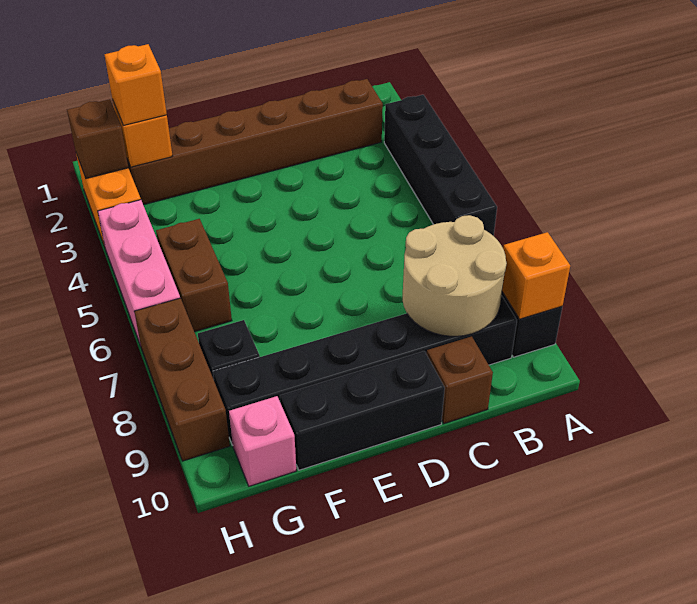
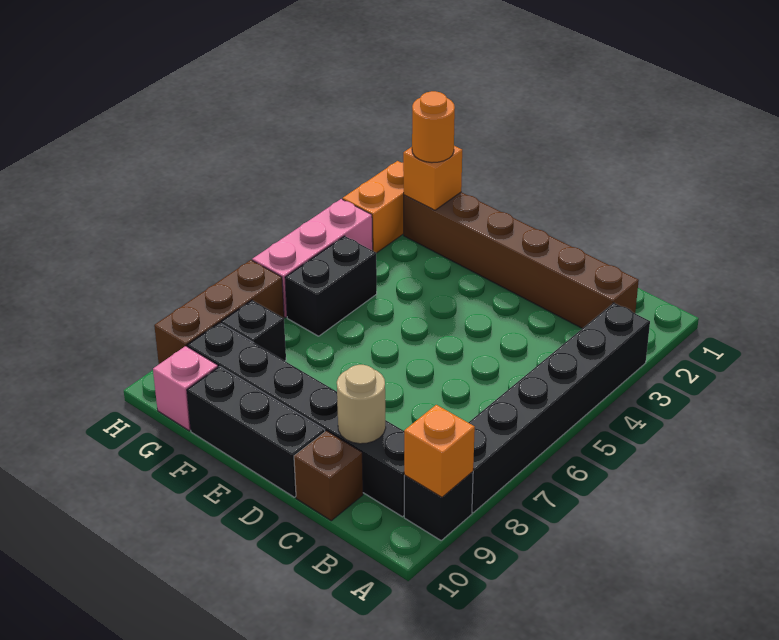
black brick A3:A6 level 1 -> black brick A3:A8 level 1
tan round brick B8:C9 level 2 -> tan round brick C9 level 2
orange brick G2 level 3 -> orange round brick G2 level 3
brown brick G5:G6 level 1 -> black brick G5:G6 level 1
brown brick H2 level 2 -> none

